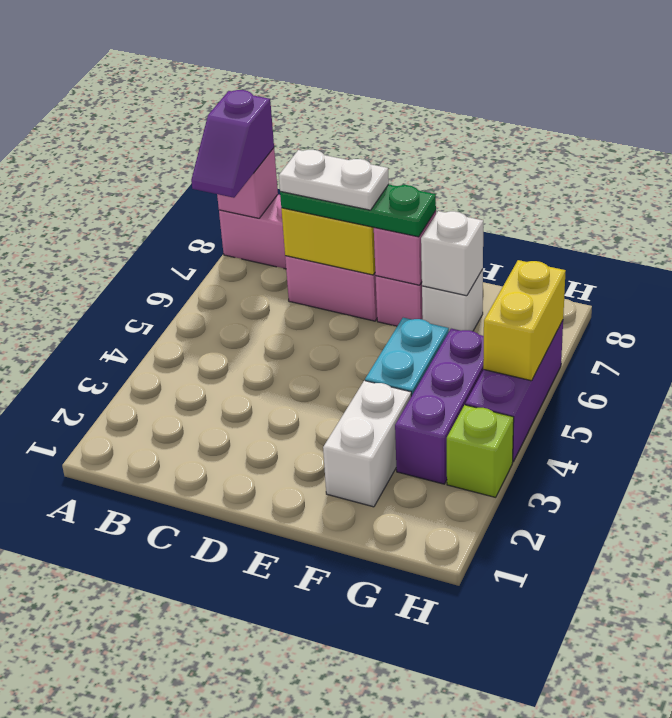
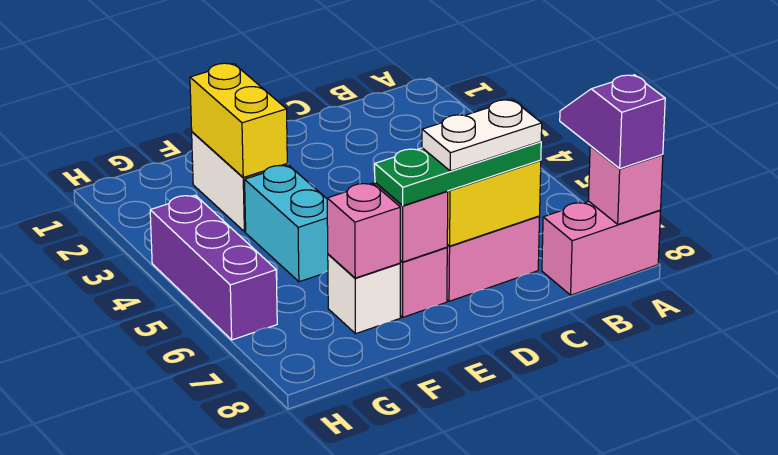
white brick F7 level 2 -> pink brick F7 level 2
purple brick G3:G5 level 1 -> none
lime brick H3 level 1 -> none
yellow brick H5:H6 level 2 -> yellow brick F2:F3 level 2

